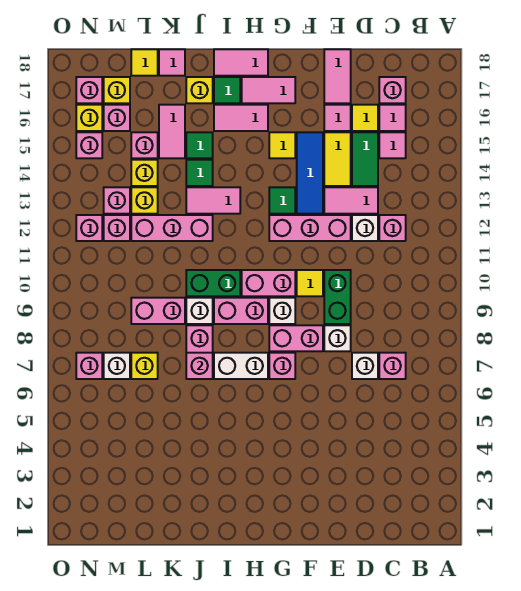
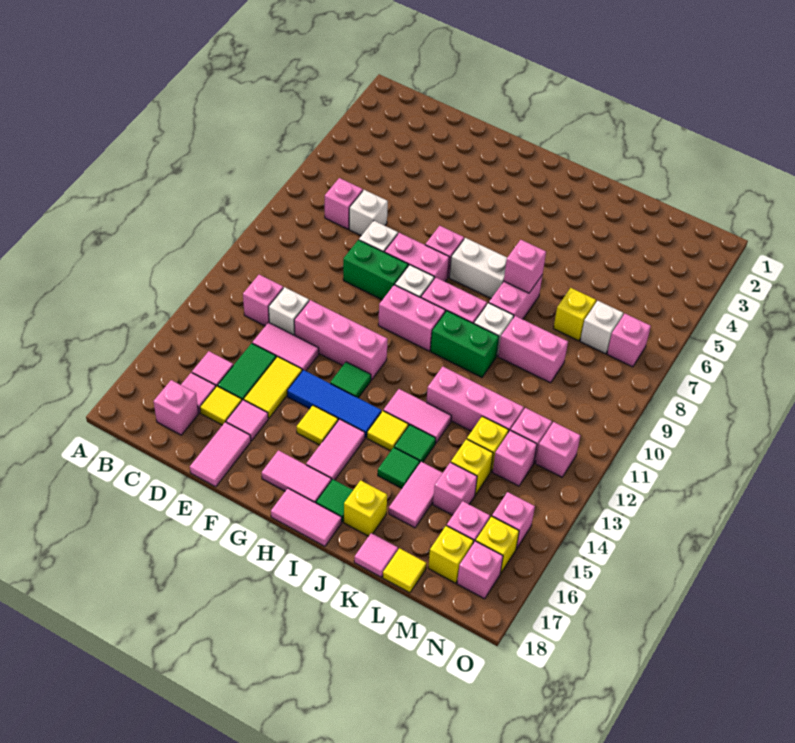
green brick E9:E10 level 1 -> green brick E9:F9 level 1
yellow tile F10 level 1 -> yellow tile I14 level 1
blue tile F13:F15 level 1 -> blue tile F14:H14 level 1
pink tile H16:I16 level 1 -> pink tile H15:H16 level 1

